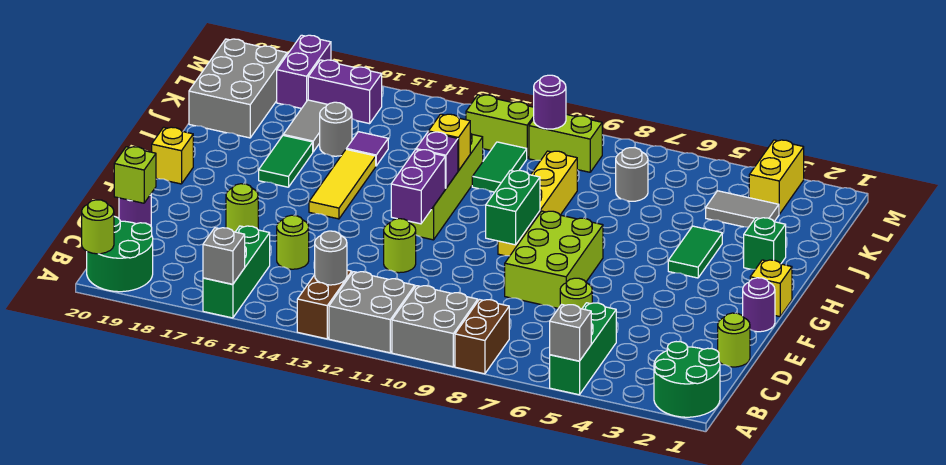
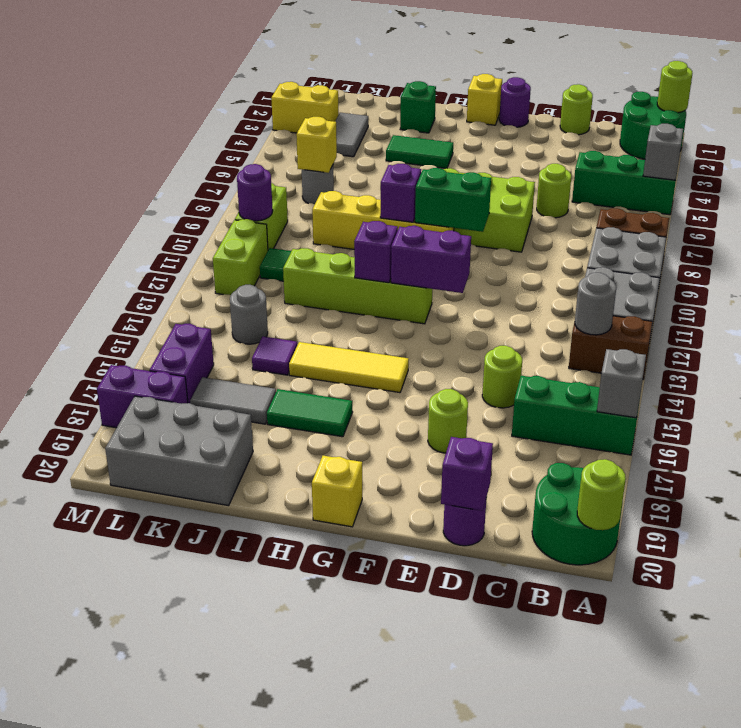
lime brick D20 level 2 -> purple brick D20 level 2
lime round brick E12 level 1 -> lime round brick A1 level 2
none -> purple brick H9 level 2
yellow brick I12 level 2 -> yellow brick K7 level 2
grey round brick J16 level 1 -> grey round brick K14 level 1

